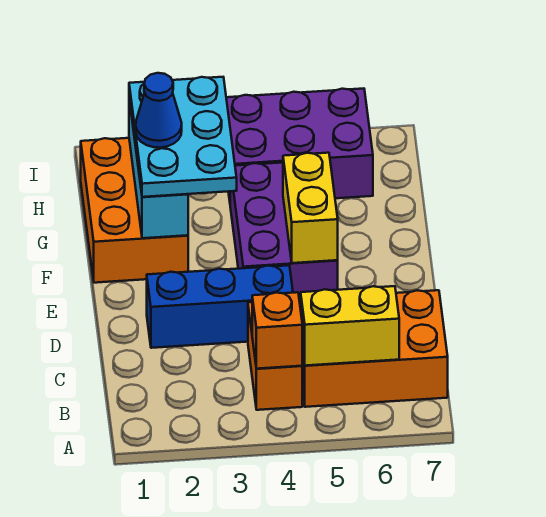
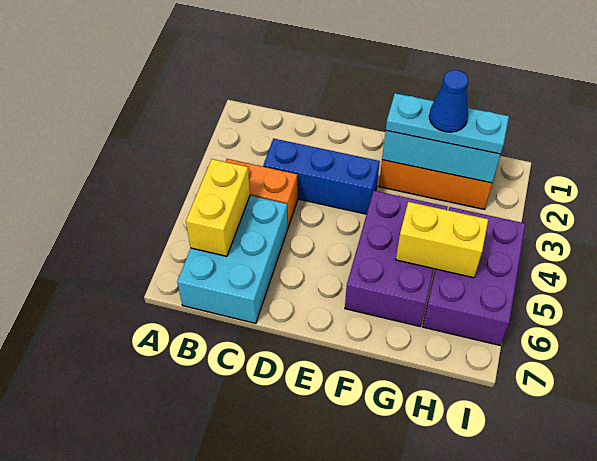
orange brick B4 level 2 -> none
orange brick B5:C7 level 1 -> cyan brick B5:C7 level 1
blue brick D2:D4 level 1 -> blue brick C3:E3 level 1
purple brick E4:G5 level 1 -> purple brick F4:G6 level 1
yellow brick E5:F5 level 2 -> yellow brick G5:H5 level 2
cyan plate F2:H3 level 3 -> cyan plate F2:H2 level 3

